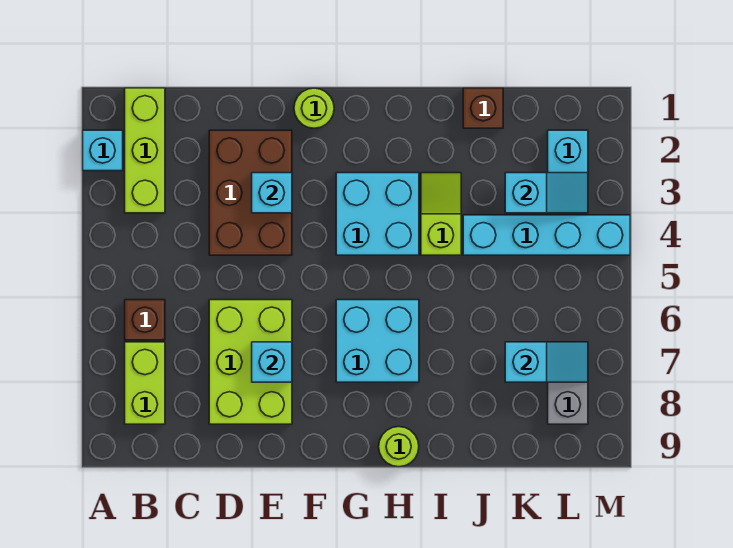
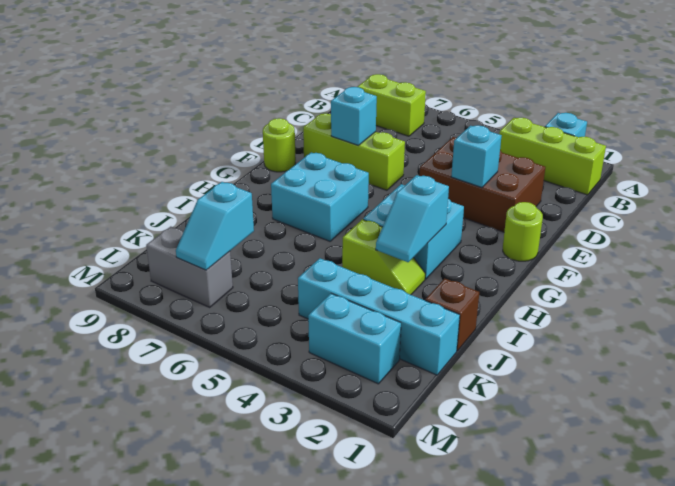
brown brick B6 level 1 -> none
lime brick D6:E8 level 1 -> lime brick E6:E8 level 1
lime round brick H9 level 1 -> lime round brick F9 level 1
cyan brick J4:M4 level 1 -> cyan brick K1:K4 level 1
cyan slope K3:L3 level 2 top K -> cyan slope H3:I3 level 2 top H

